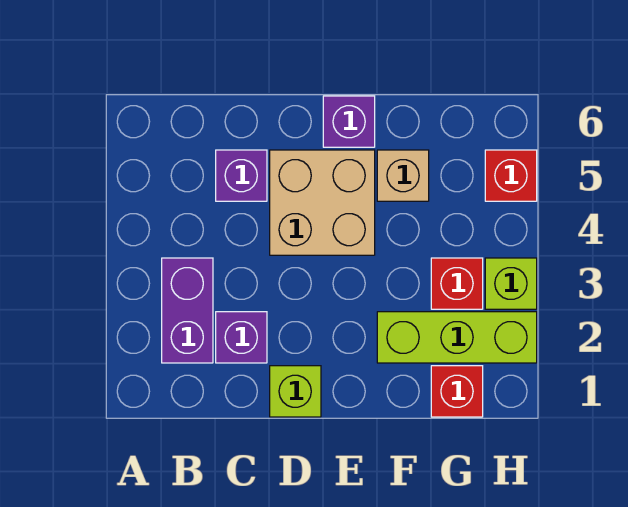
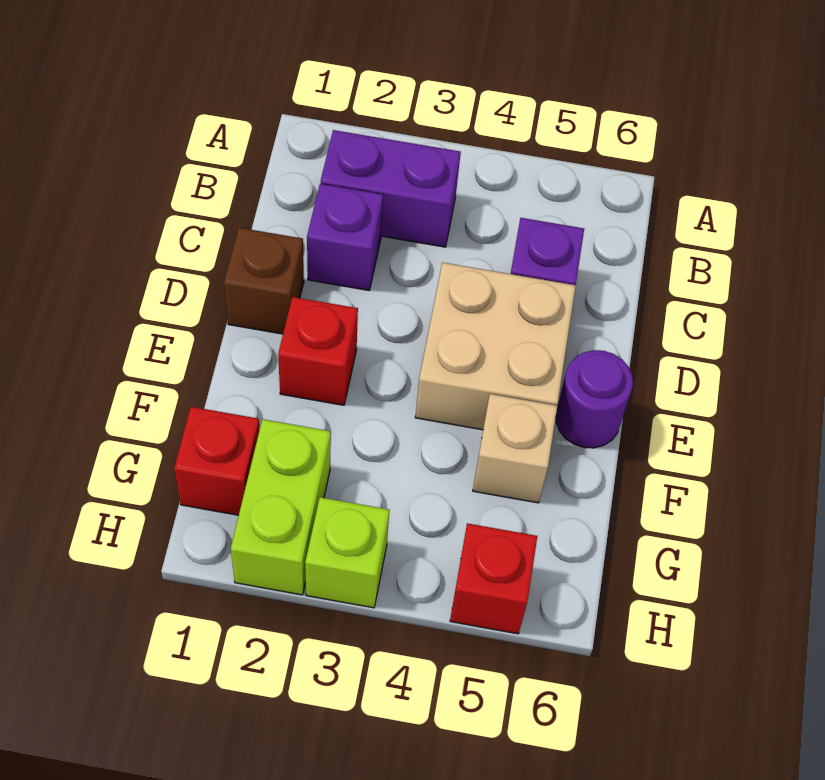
lime brick D1 level 1 -> brown brick D1 level 1
purple brick E6 level 1 -> purple round brick E6 level 1
lime brick F2:H2 level 1 -> lime brick G2:H2 level 1
red brick G3 level 1 -> red brick E2 level 1

